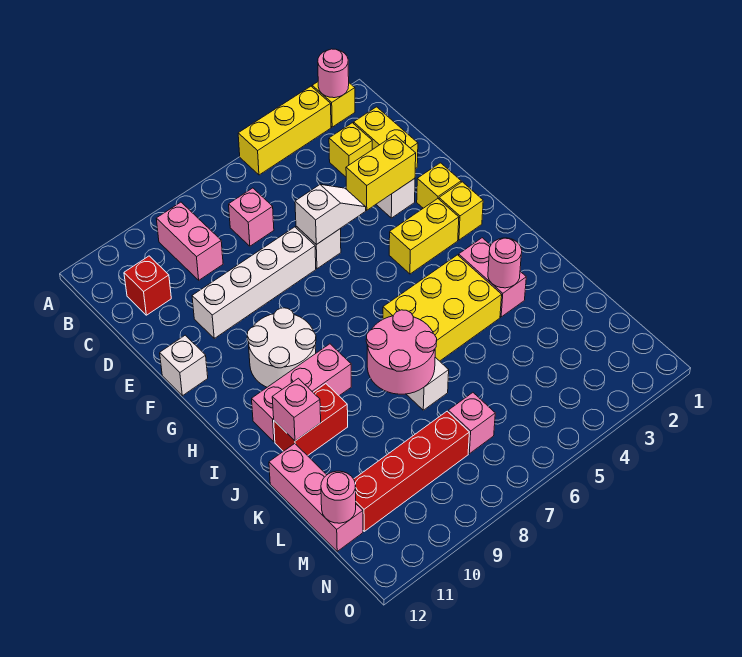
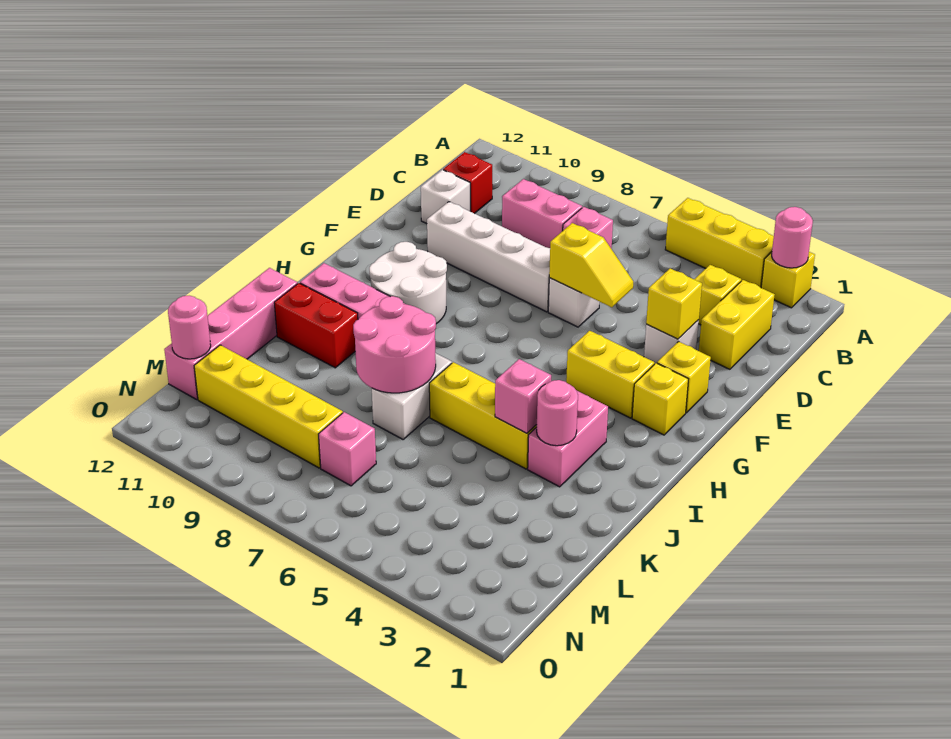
pink brick B9:C9 level 1 -> pink brick C8:C9 level 1
yellow brick E3:E4 level 2 -> yellow brick E3 level 2
white slope E5:E6 level 2 top 6 -> yellow slope E5:E6 level 2 top 6
white brick F12 level 1 -> white brick D11 level 1
yellow brick I4:J6 level 1 -> yellow brick J4:J6 level 1
pink brick J11 level 2 -> pink brick J4 level 2
pink brick K12:M12 level 1 -> pink brick J12:M12 level 1
red brick M8:M11 level 1 -> yellow brick M8:M11 level 1

